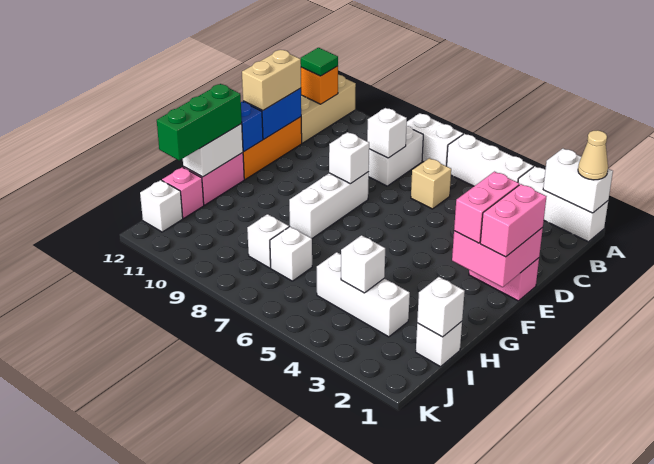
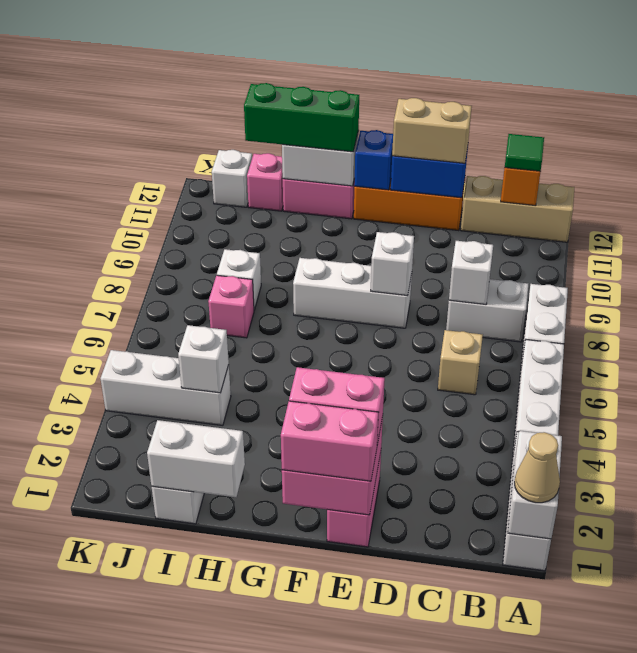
white brick I1 level 2 -> white brick H1:I1 level 2
white brick I3:I5 level 1 -> white brick I4:K4 level 1
white brick I7 level 1 -> pink brick I7 level 1

